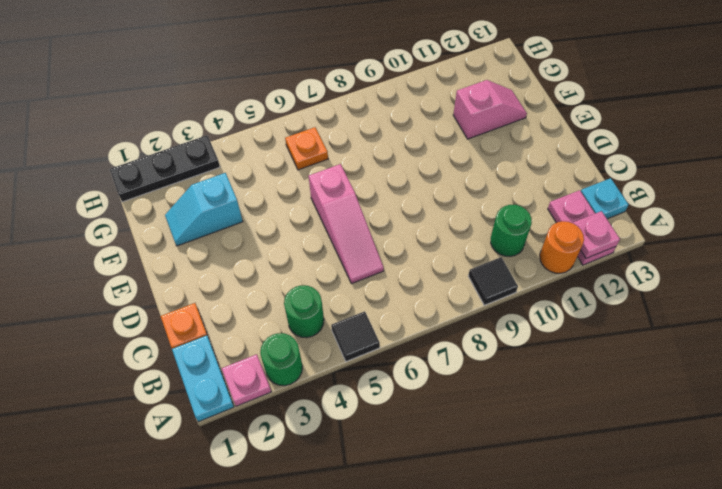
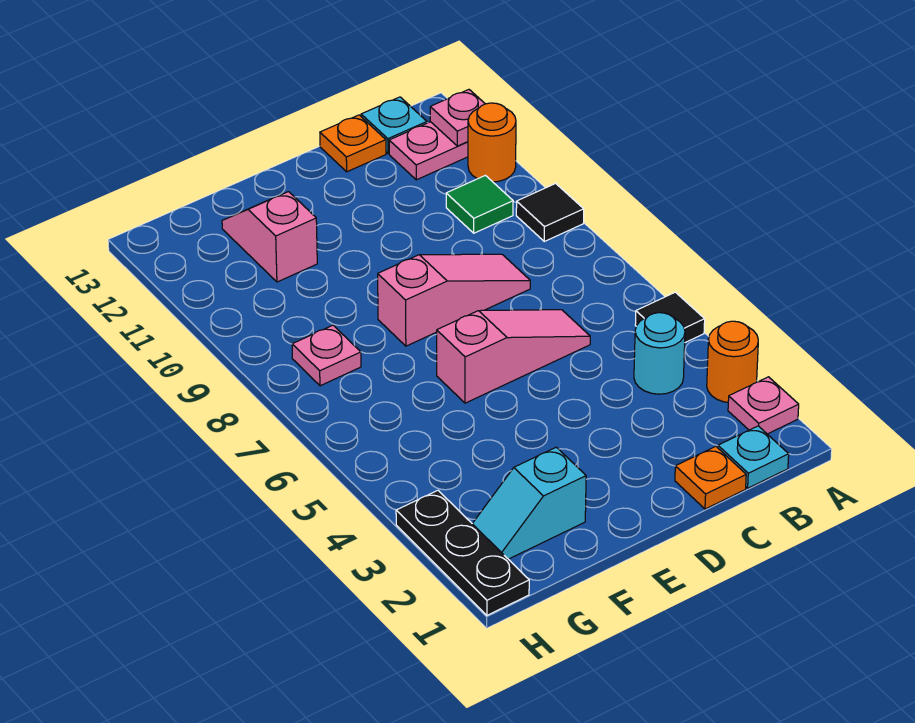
cyan plate A1:B1 level 1 -> cyan plate B1 level 1
green round brick A3 level 1 -> orange round brick A3 level 1
green round brick B4 level 1 -> cyan round brick B4 level 1
green round brick B10 level 1 -> green tile B10 level 1
none -> pink slope C8:E8 level 1 top E
cyan slope F2:F3 level 1 top 3 -> cyan slope F2:G2 level 1 top F
orange plate G6 level 1 -> orange plate C13 level 1
none -> pink plate G8 level 1

